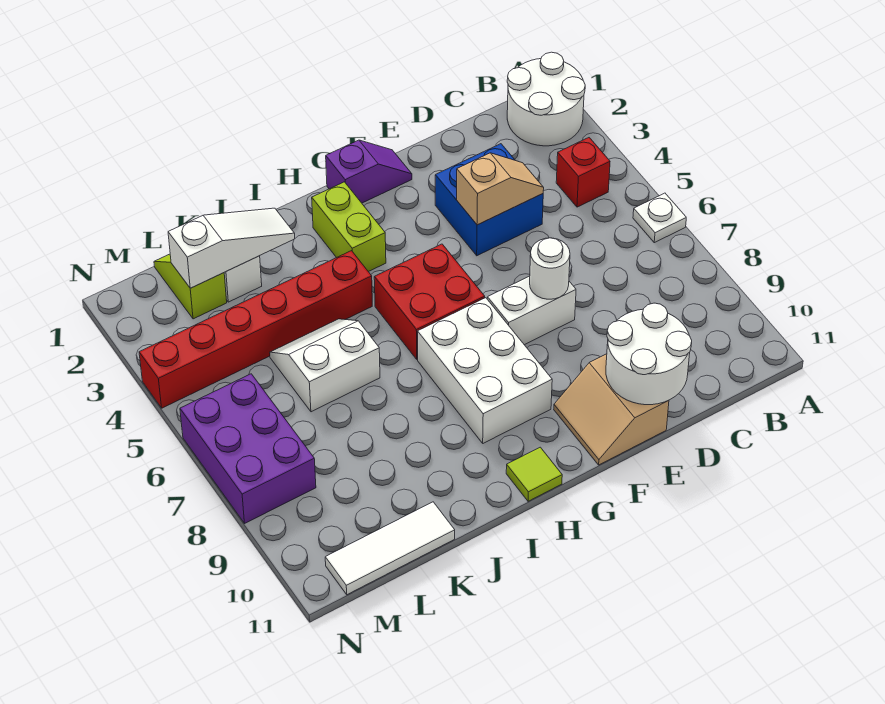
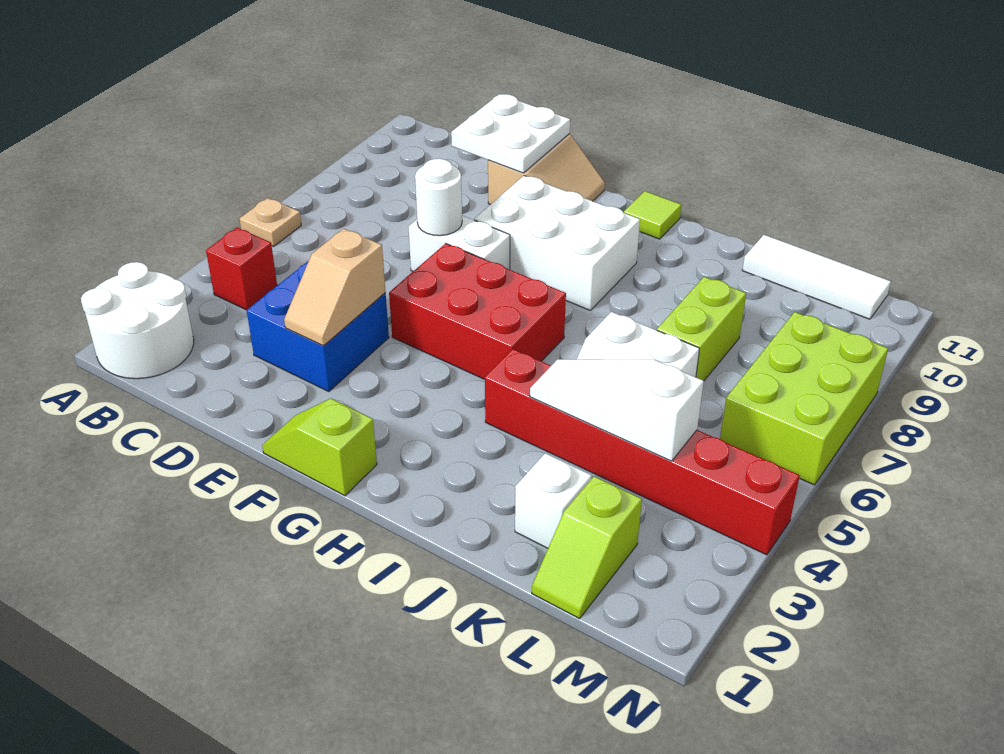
white plate A6 level 1 -> tan plate A6 level 1
tan slope D4:E4 level 2 top E -> tan slope E3:E4 level 2 top 4
white round brick D10:E11 level 2 -> white plate D10:E11 level 2
purple slope F1:G1 level 1 top G -> lime slope F1:G1 level 1 top G
red brick G5:H6 level 1 -> red brick F5:H6 level 1
white brick G7:H9 level 1 -> white brick F8:H9 level 1
lime brick H2:H3 level 1 -> lime brick K7:K8 level 1
white slope J2:L2 level 2 top L -> white slope J4:L4 level 2 top L
purple brick M6:N8 level 1 -> lime brick M6:N8 level 1

